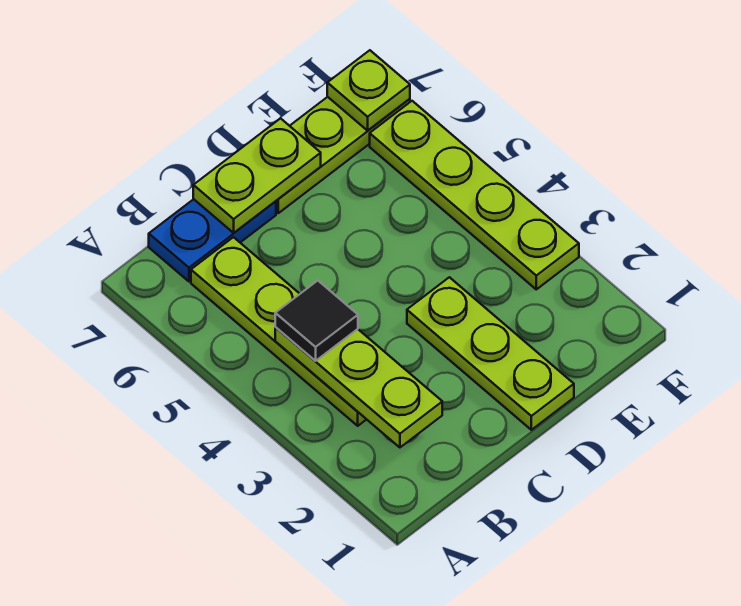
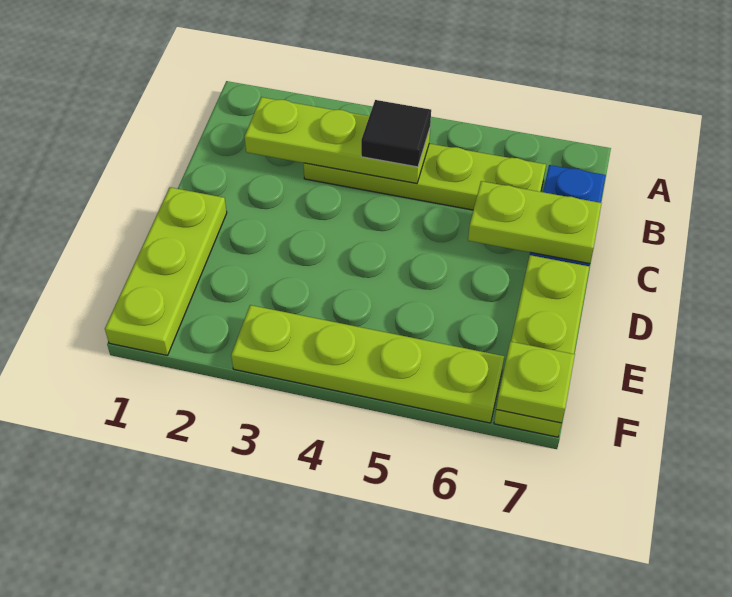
lime plate C7:D7 level 2 -> lime plate C6:C7 level 2
lime plate D1:D3 level 1 -> lime plate D1:F1 level 1

